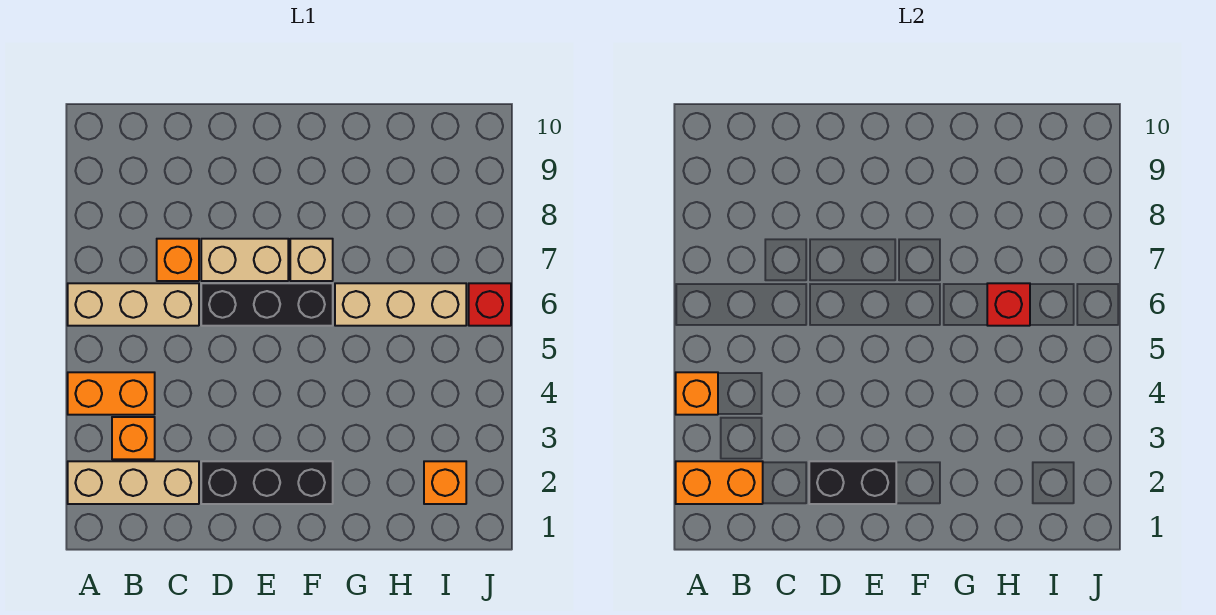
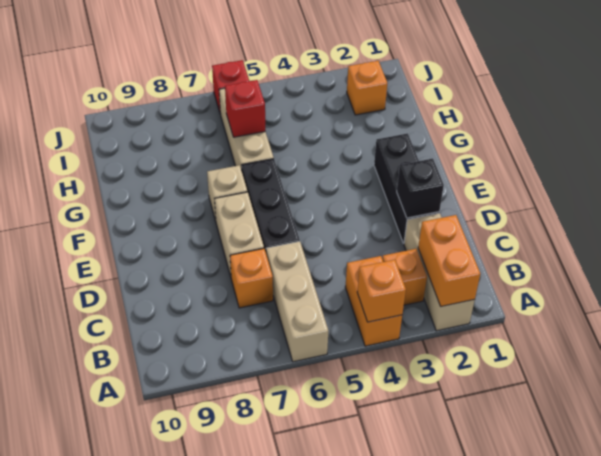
black brick D2:E2 level 2 -> black brick D2 level 2

